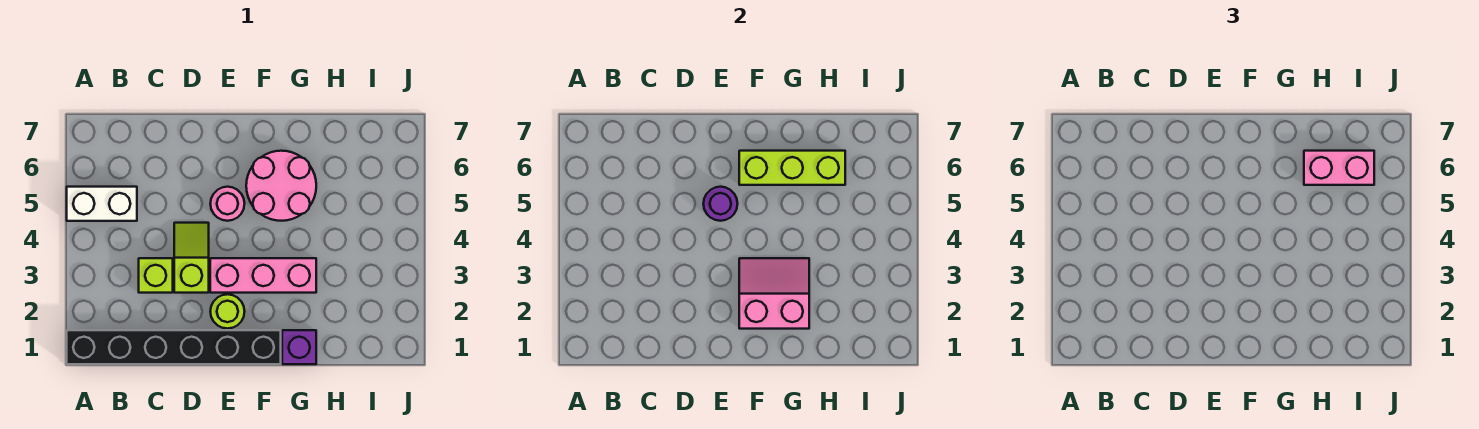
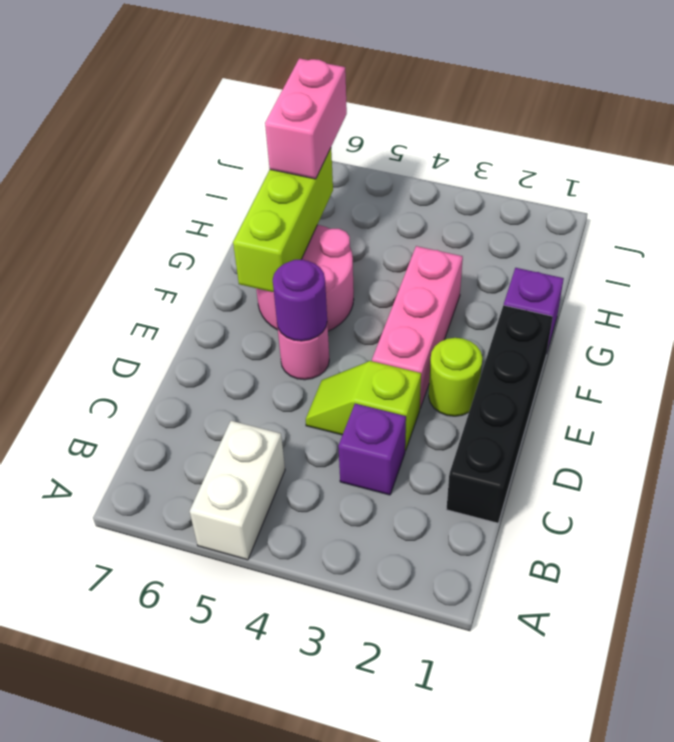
black brick A1:F1 level 1 -> black brick C1:F1 level 1
lime brick C3 level 1 -> purple brick C3 level 1
pink slope F2:G3 level 2 top 2 -> none

